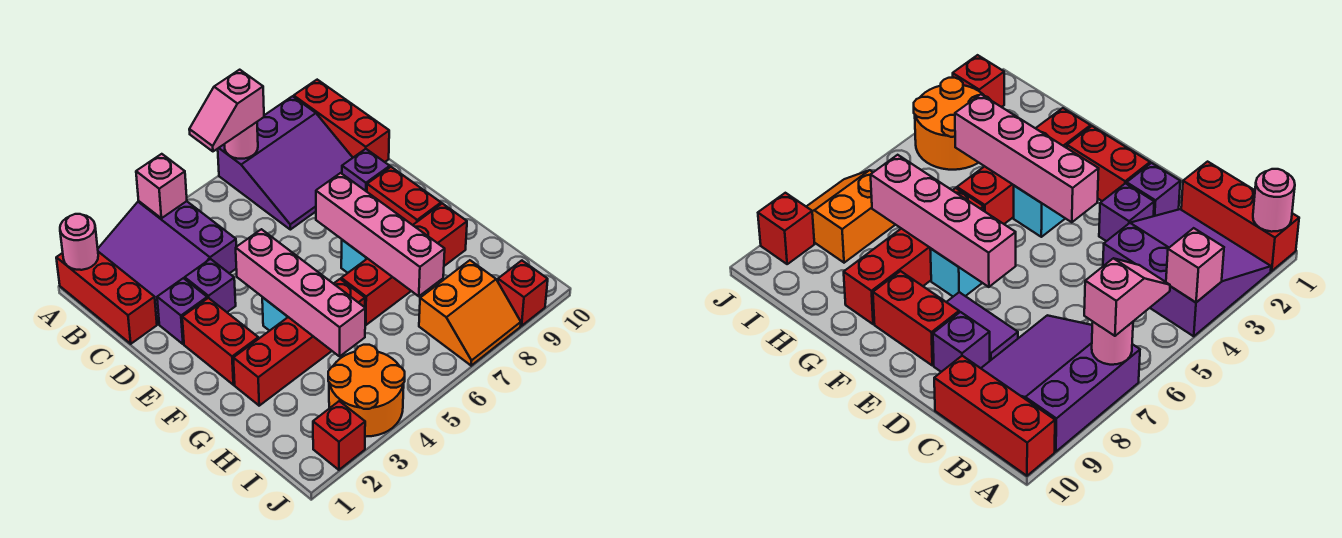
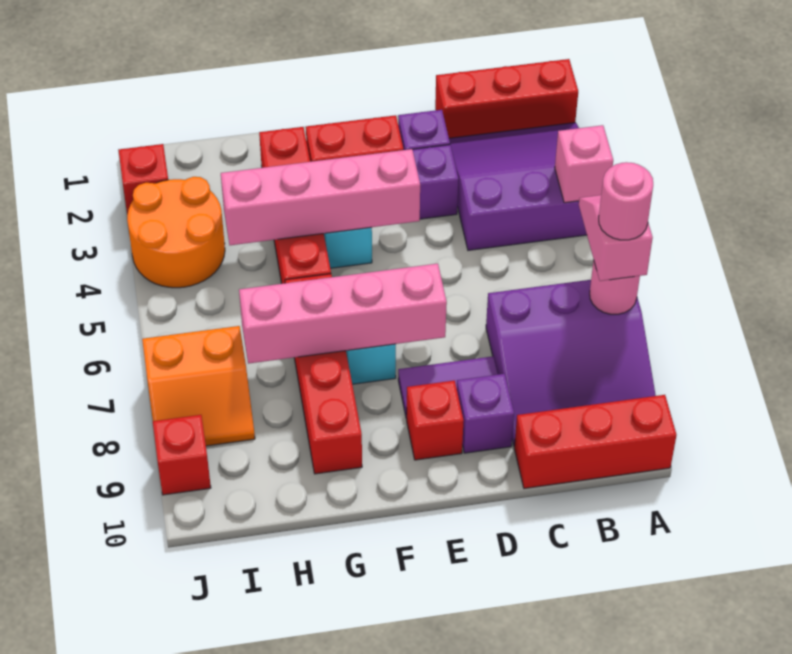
pink round brick A1 level 2 -> pink round brick A7 level 4
purple slope A7:C9 level 1 top A -> purple slope A7:C9 level 1 top 7
red brick E9:F9 level 1 -> red brick E9 level 1
orange slope I7:J8 level 1 top I -> orange slope I7:J8 level 1 top 7

